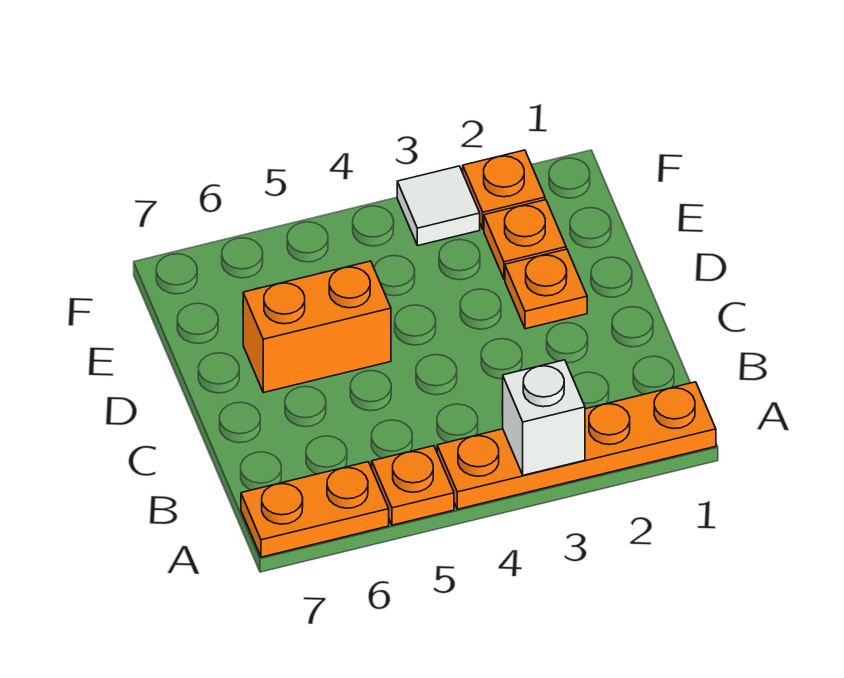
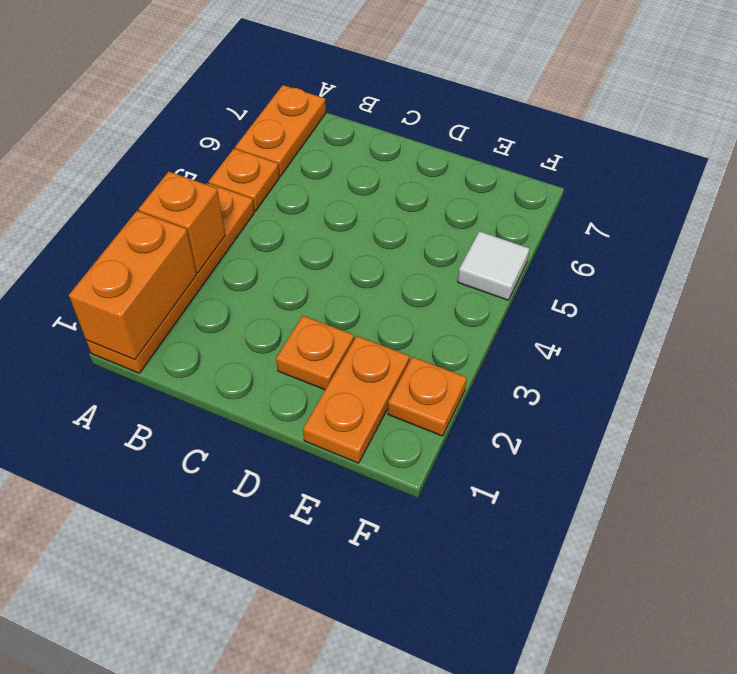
white brick A3 level 2 -> orange brick A3 level 2
orange brick D5:D6 level 1 -> orange brick A1:A2 level 2
orange plate E2 level 1 -> orange plate E1:E2 level 1
white tile F3 level 1 -> white tile F5 level 1

